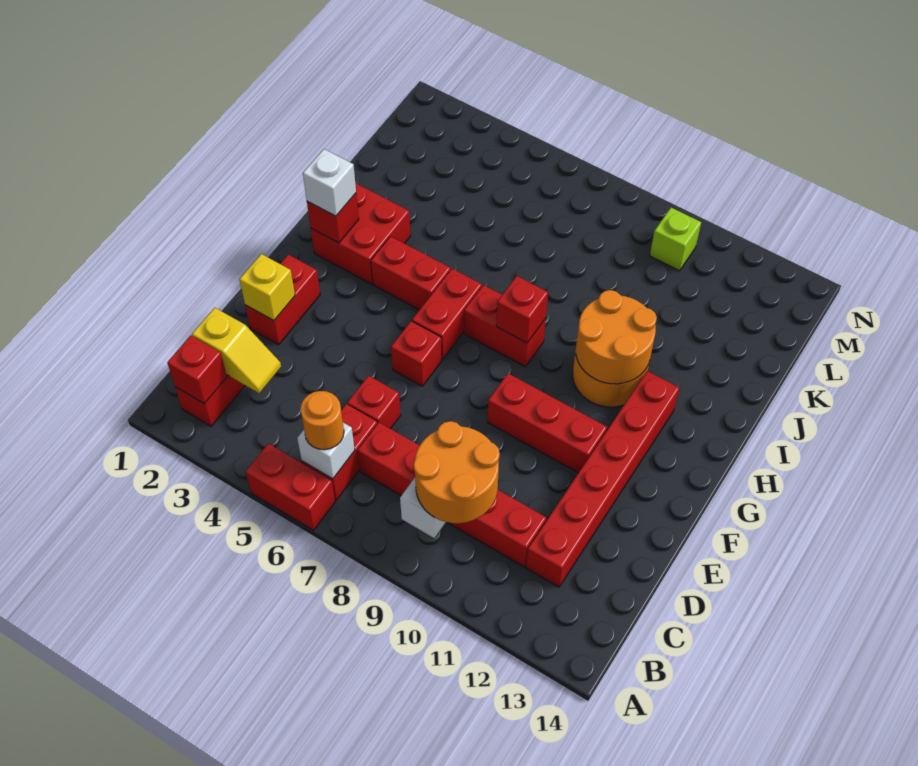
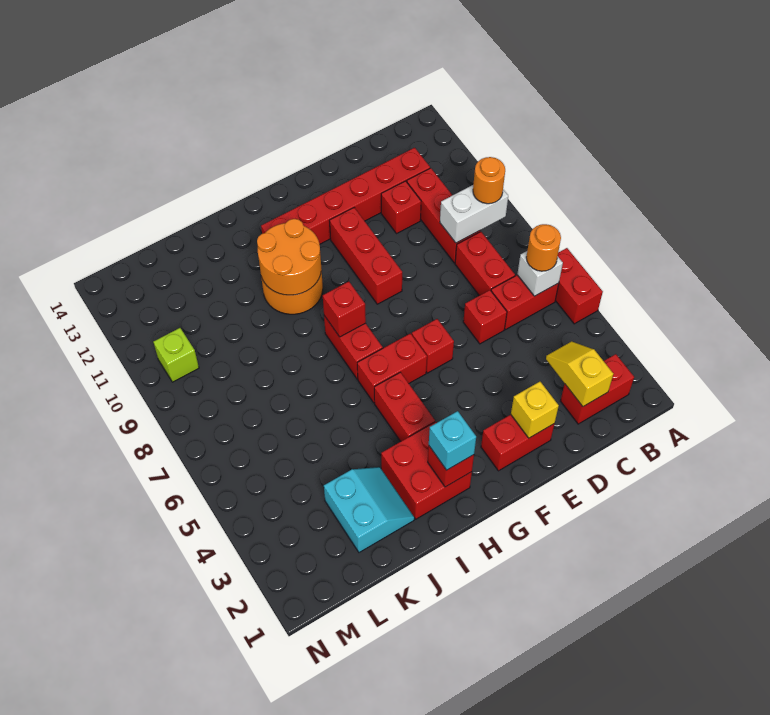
red brick B2 level 2 -> red brick D11 level 1
orange round brick B9:C10 level 3 -> orange round brick B9 level 3
white brick H2 level 3 -> cyan brick H2 level 3
none -> cyan slope J2:K3 level 1 top K

